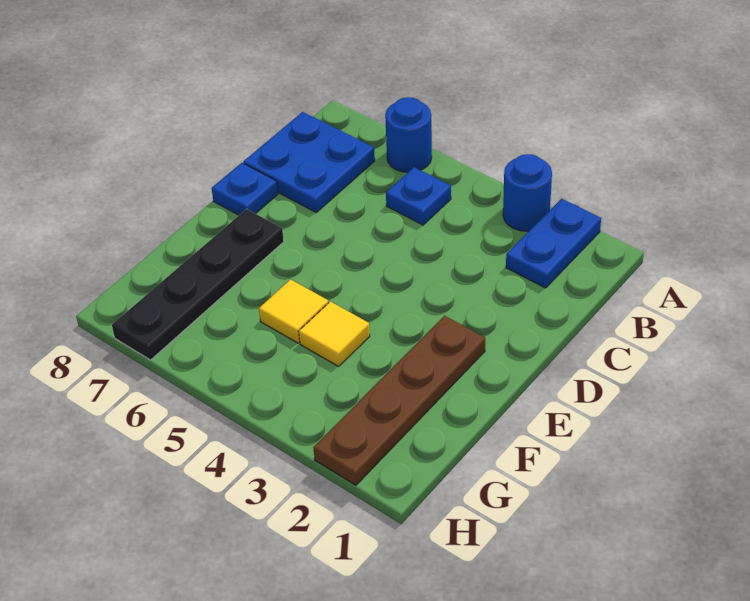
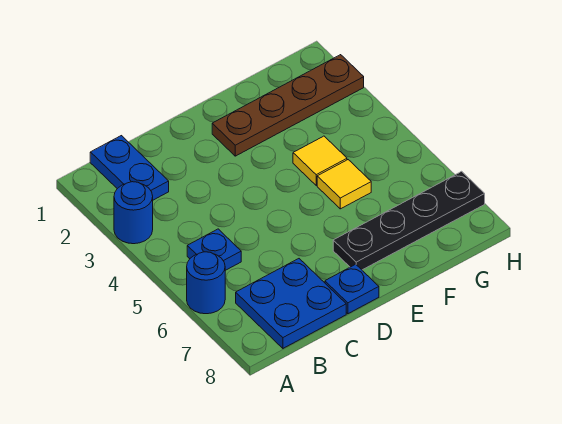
blue plate A2:B2 level 1 -> blue plate B1:B2 level 1

